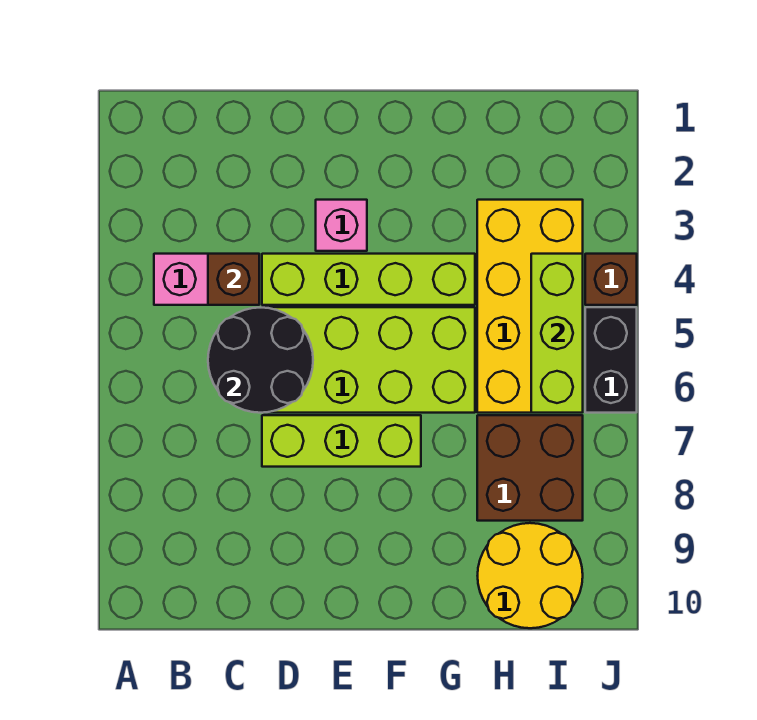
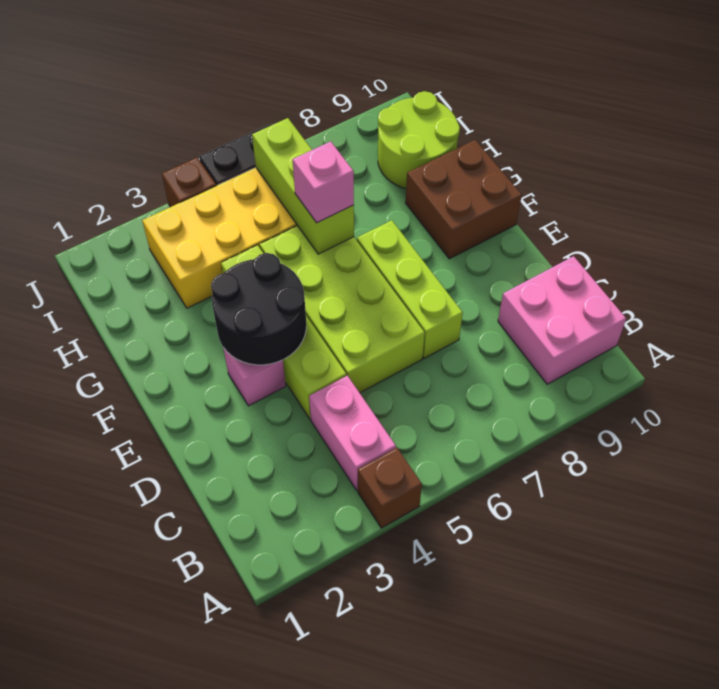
none -> pink brick B9:C10 level 1
brown brick C4 level 2 -> brown brick A4 level 1
black round brick C5:D6 level 2 -> black round brick E3:F4 level 2
none -> pink brick G6 level 3
brown brick H7:I8 level 1 -> brown brick F9:G10 level 1
yellow round brick H9:I10 level 1 -> lime round brick H9:I10 level 1
lime brick I4:I6 level 2 -> lime brick G6:I6 level 2

